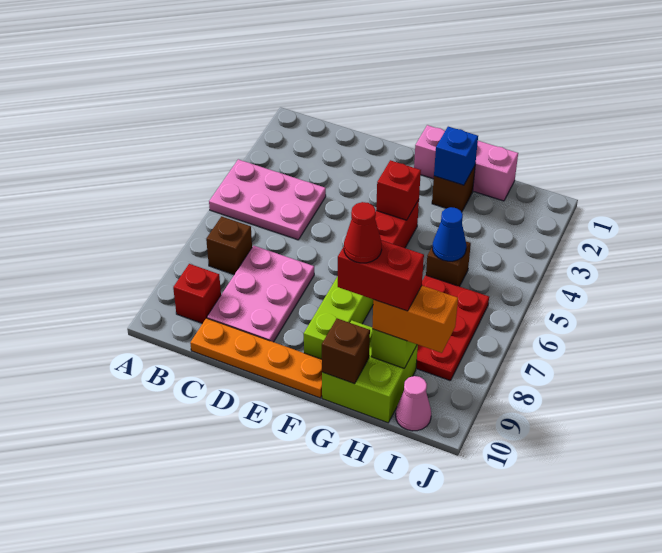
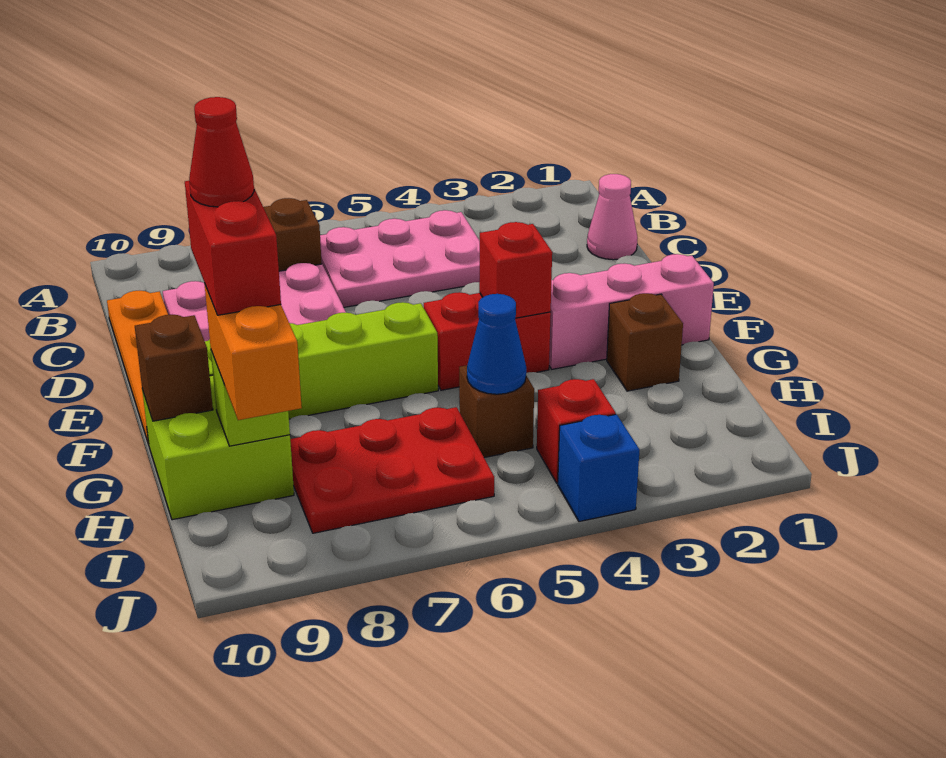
pink plate A4:C5 level 1 -> pink plate B4:C6 level 1
red brick B9 level 1 -> red brick I4 level 1
pink brick F1:H1 level 1 -> pink brick F1:F3 level 1
blue brick G2 level 2 -> blue brick J4 level 1
pink cone I10 level 1 -> pink cone C1 level 1

